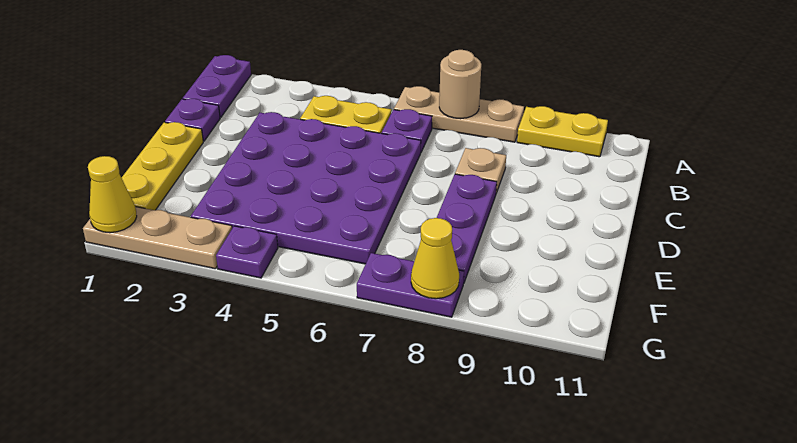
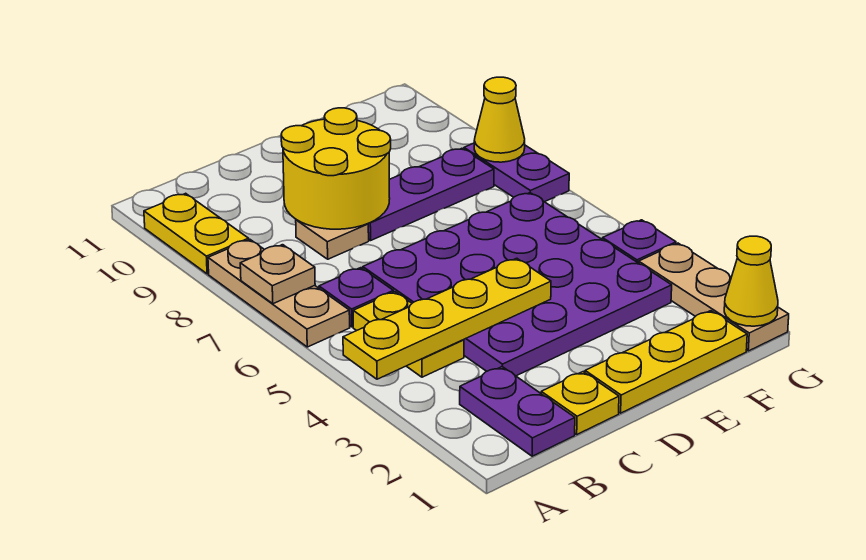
purple plate A1:B1 level 1 -> purple plate B1:B2 level 1
none -> yellow plate A4:D4 level 2
tan round brick A7 level 2 -> tan plate A7 level 2
purple plate C1 level 1 -> yellow plate C1 level 1
none -> yellow round brick C8:D9 level 2

